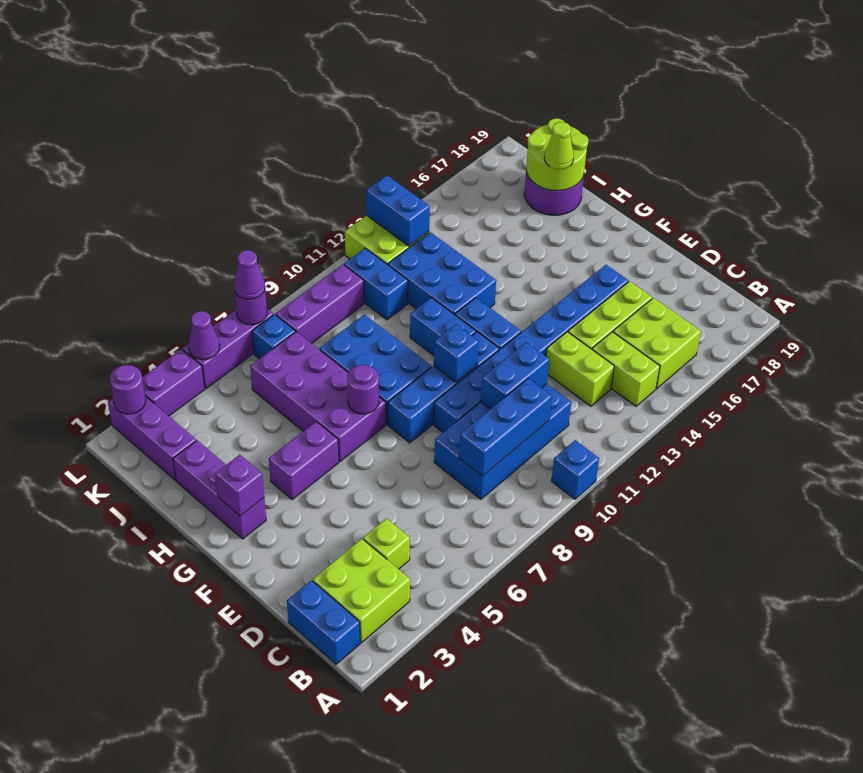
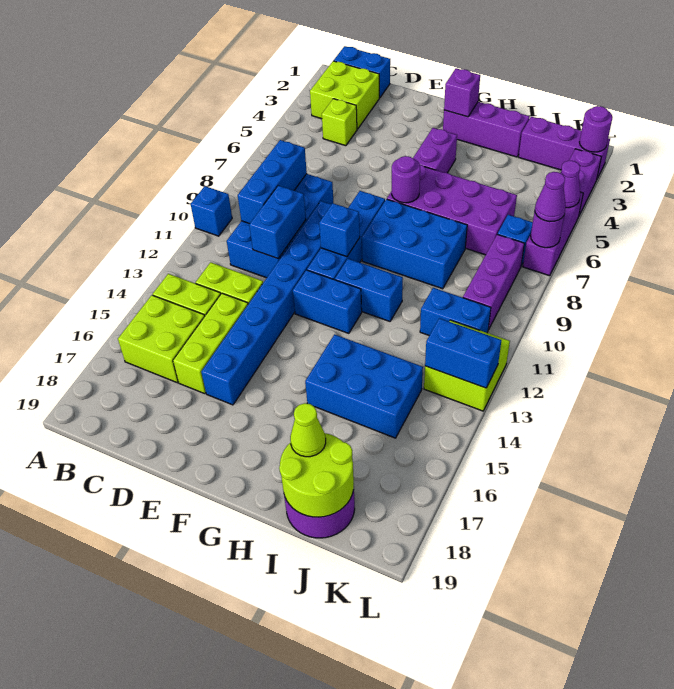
blue brick H12:J13 level 1 -> blue brick H14:J15 level 1

